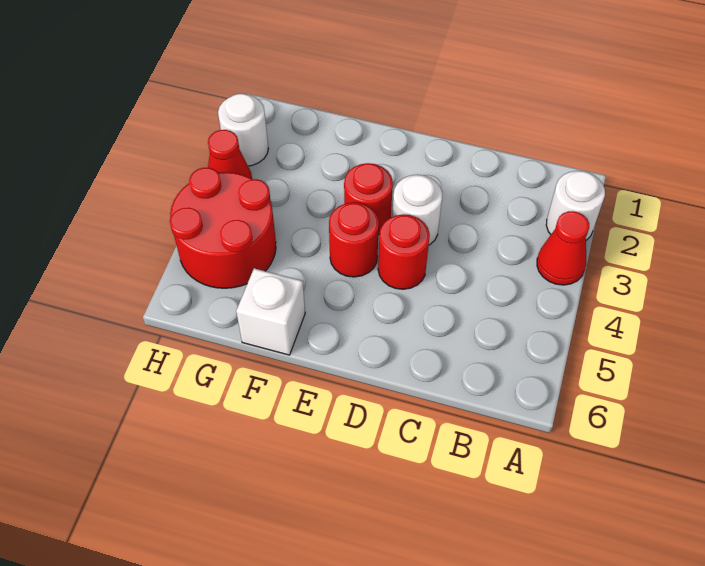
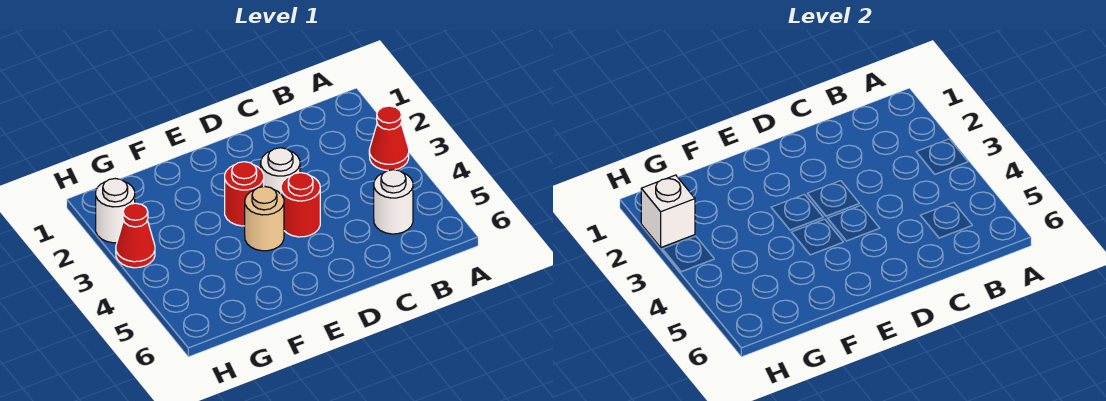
white round brick A2 level 1 -> white round brick B5 level 1
red round brick E4 level 1 -> tan round brick E4 level 1
white brick F6 level 1 -> white brick H2 level 2
red round brick G4:H5 level 1 -> none

